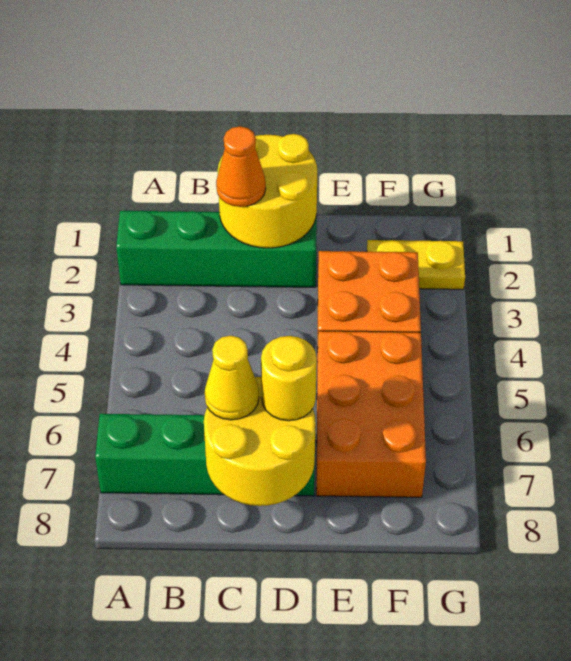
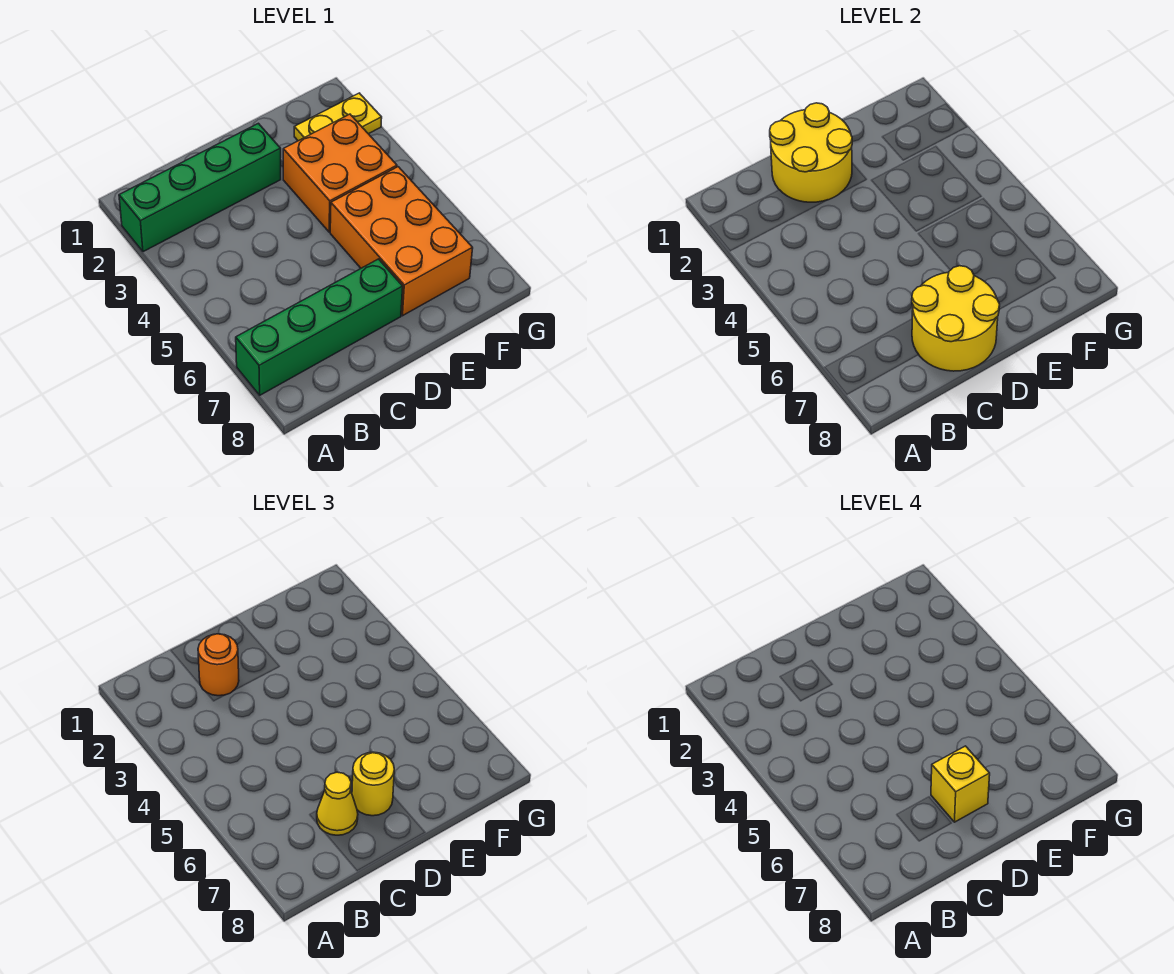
orange cone C2 level 3 -> orange round brick C2 level 3
none -> yellow brick D7 level 4

